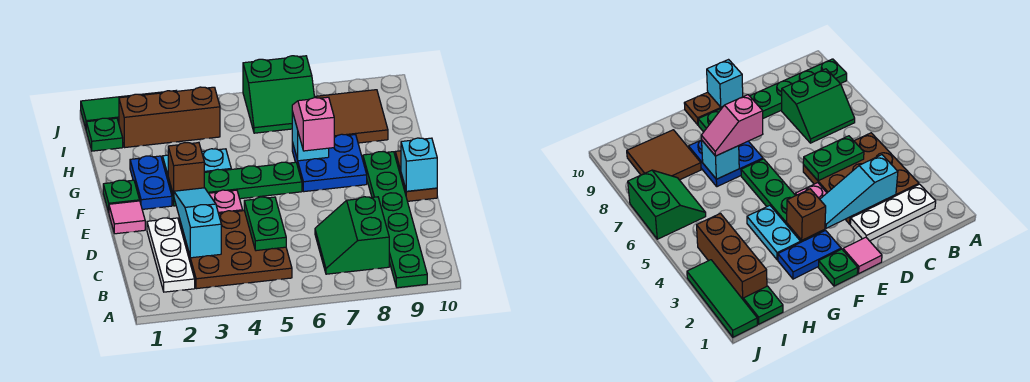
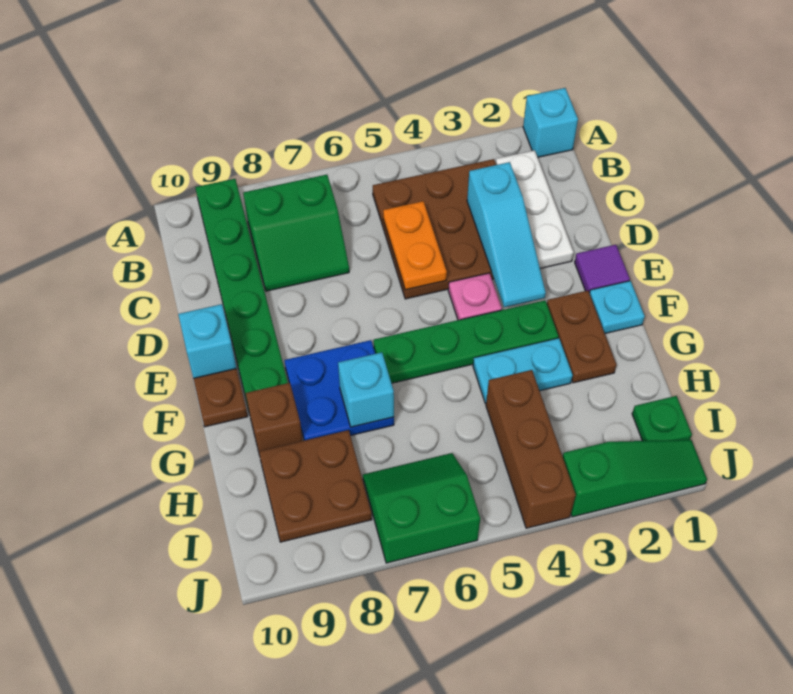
none -> cyan brick A1 level 1
green slope B7:C8 level 1 top 8 -> green slope B7:C8 level 1 top B
green plate C5:D5 level 2 -> orange plate C5:D5 level 2
pink tile E1 level 1 -> purple tile E1 level 1
green plate F1 level 1 -> cyan plate F1 level 1
blue plate F2:G2 level 1 -> brown plate F2:G2 level 1
brown brick F3 level 2 -> brown brick G9 level 1
pink slope F7:G7 level 3 top F -> none
brown tile H8:I9 level 1 -> brown plate H8:I9 level 1
brown brick I2:I4 level 1 -> brown brick H4:J4 level 1
green tile J1:J3 level 1 -> green slope J1:J3 level 1 top 3

